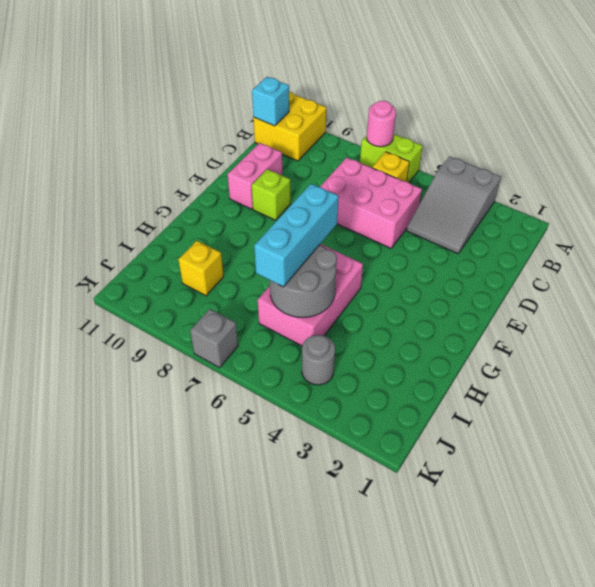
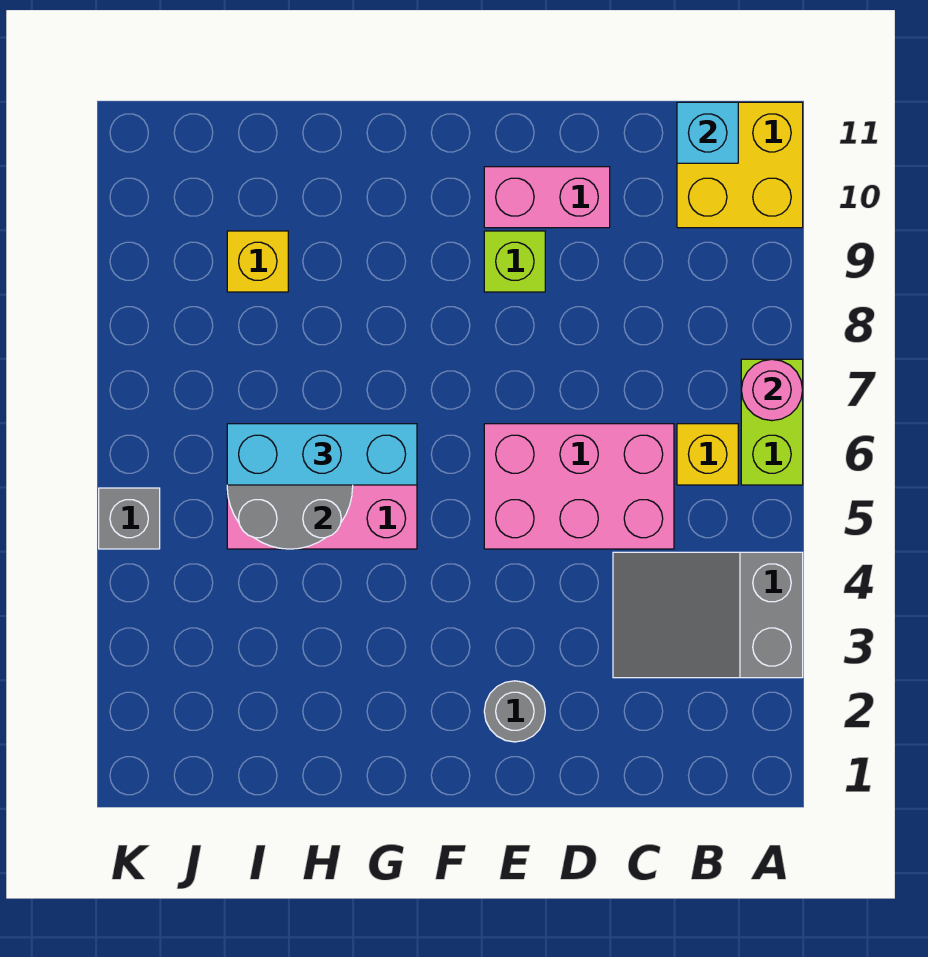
pink brick C5:D7 level 1 -> pink brick C5:E6 level 1
grey round brick J4 level 1 -> grey round brick E2 level 1
grey brick K7 level 1 -> grey brick K5 level 1

